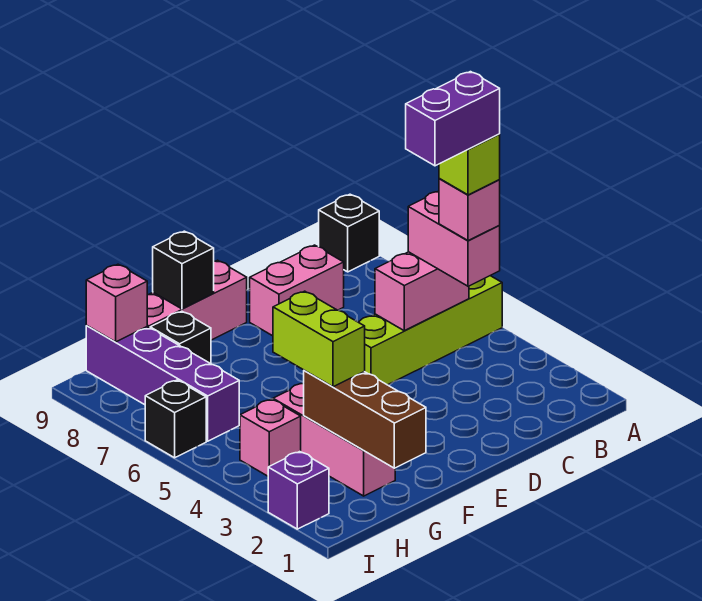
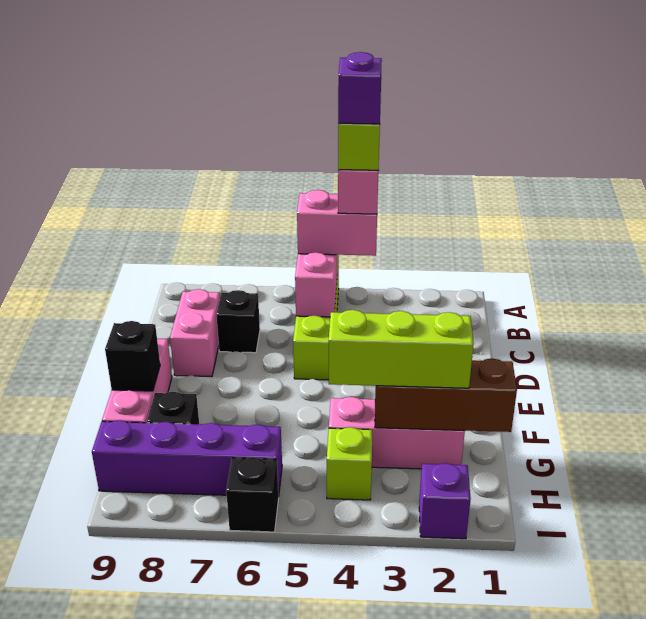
black brick A9 level 1 -> black brick C7 level 1
purple brick B4:C4 level 6 -> purple brick B4 level 6
lime brick G3:G4 level 3 -> lime brick G2:G4 level 3
pink brick H4 level 1 -> lime brick H4 level 1
pink brick H9 level 2 -> none

